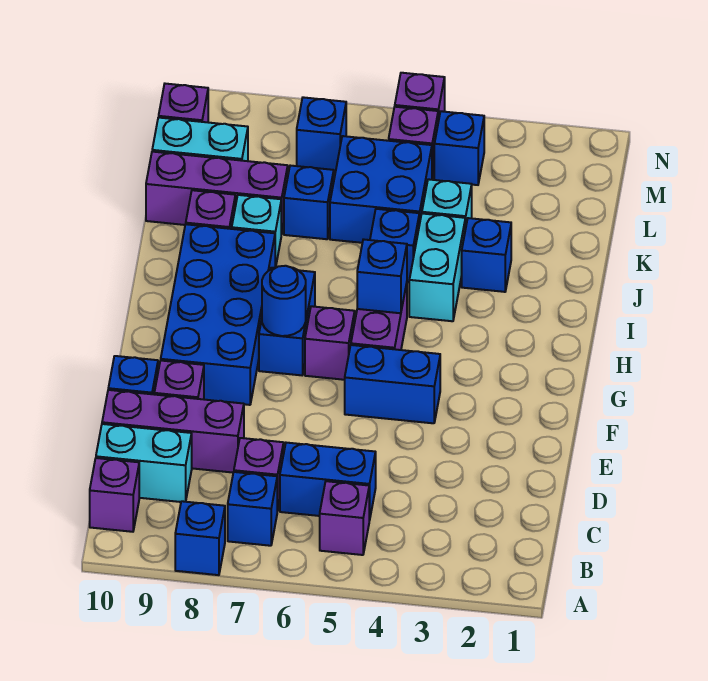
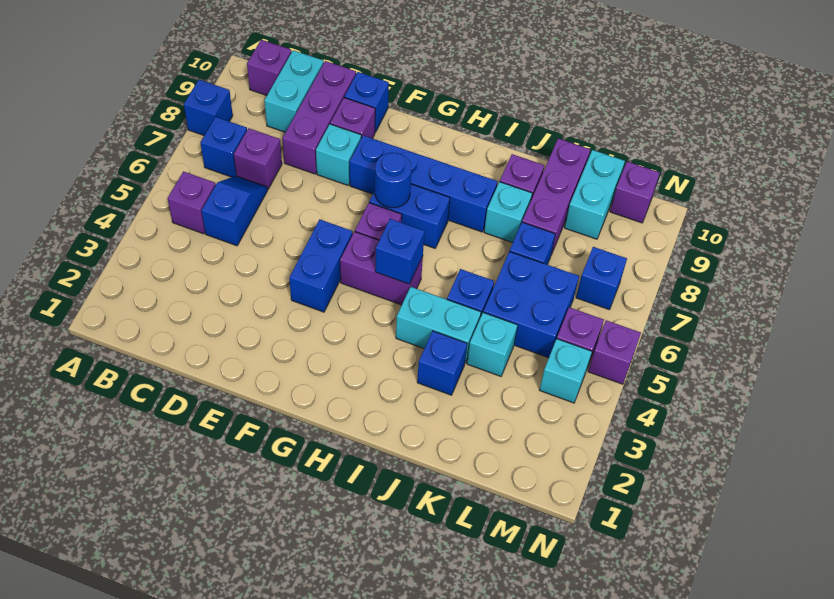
blue brick C5:C6 level 1 -> blue slope C5:C6 level 1 top 5
none -> cyan brick E8 level 1
blue brick F8:I9 level 1 -> blue brick F8:I8 level 1
blue brick M4 level 1 -> cyan brick M4 level 1

